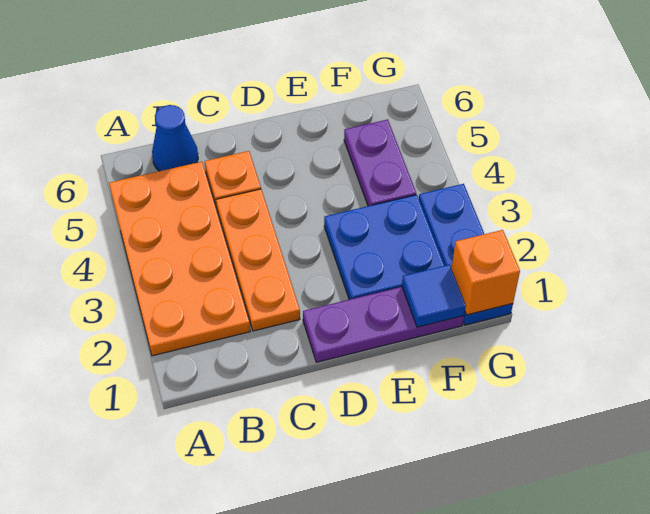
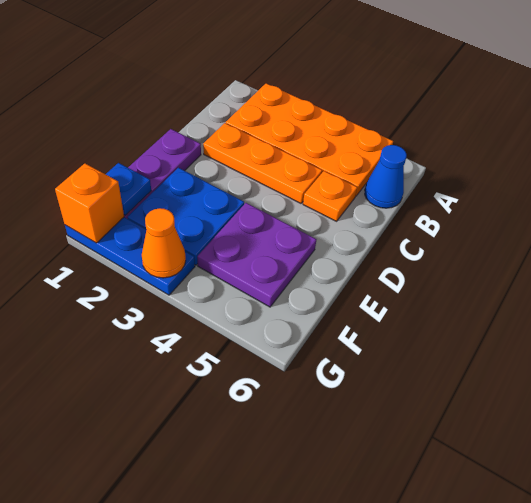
blue tile F1 level 2 -> blue plate F1 level 2
purple plate F4:F5 level 1 -> purple plate E4:F5 level 1
none -> orange cone G3 level 2

